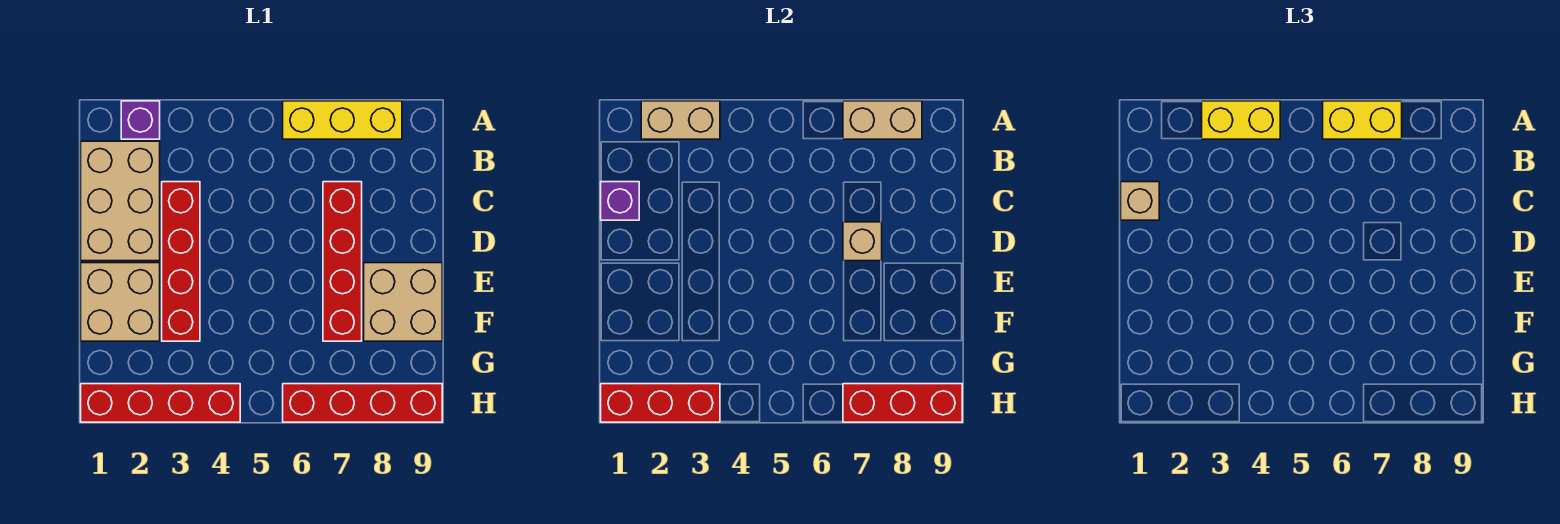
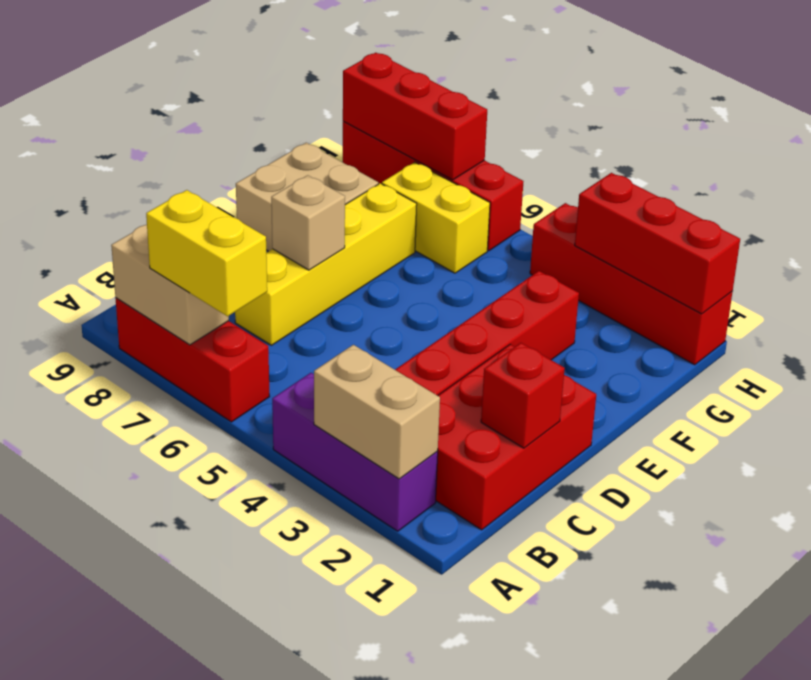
purple brick A2 level 1 -> purple brick A2:A4 level 1
yellow brick A3:A4 level 3 -> yellow brick G6:G7 level 1
yellow brick A6:A8 level 1 -> red brick A6:A8 level 1
tan brick B1:D2 level 1 -> red brick B1:D2 level 1
purple brick C1 level 2 -> red brick C1 level 2
tan brick C1 level 3 -> none
red brick C7:F7 level 1 -> yellow brick C7:F7 level 1
tan brick E1:F2 level 1 -> none

